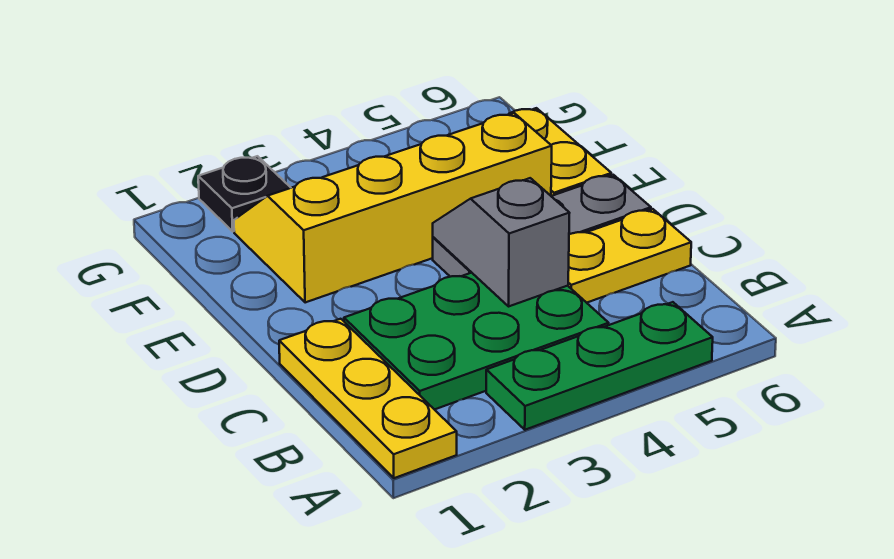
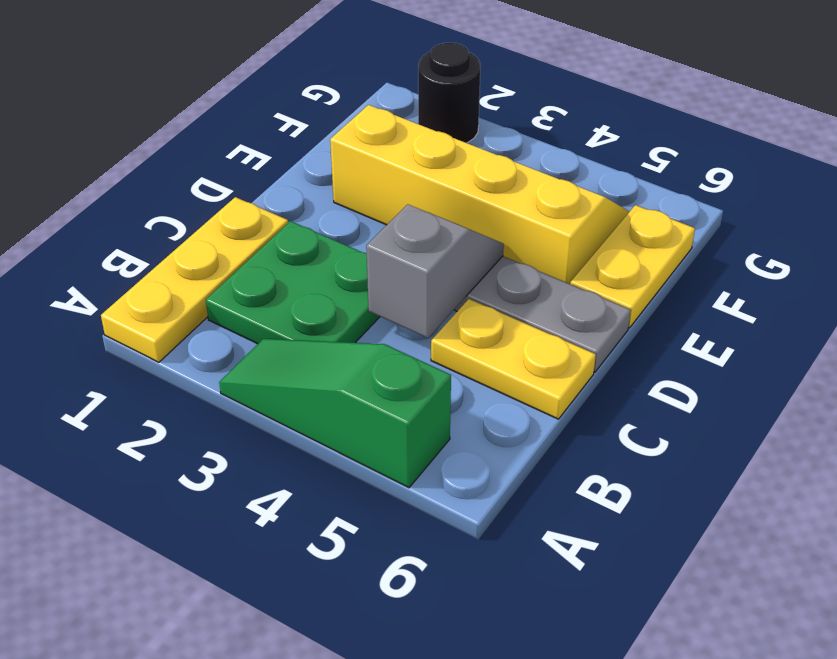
green plate A3:A5 level 1 -> green slope A3:A5 level 1 top 5
green plate B2:C4 level 1 -> green plate B2:C3 level 1
black plate G2 level 1 -> black round brick G2 level 1

